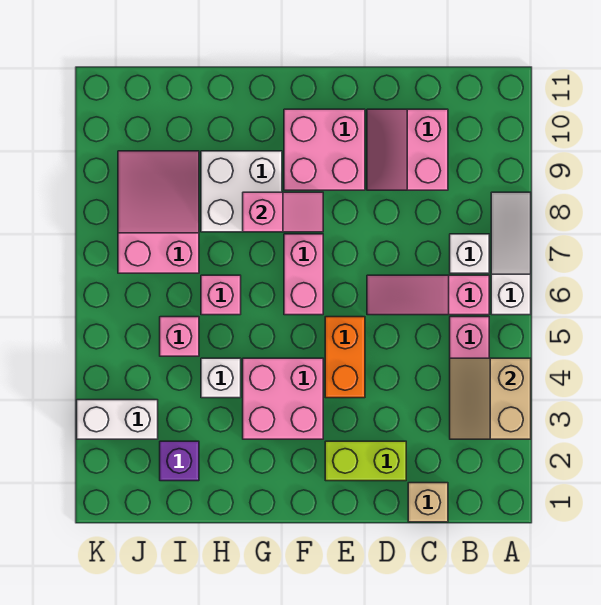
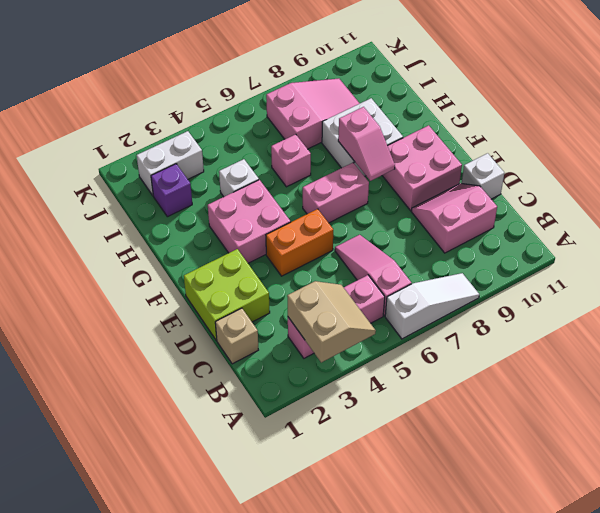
tan slope A3:B4 level 2 top A -> tan slope A3:B4 level 2 top 3
white brick B7 level 1 -> white brick D11 level 1
lime brick D2:E2 level 1 -> lime brick D1:E2 level 1
pink brick I5 level 1 -> none
white brick J3:K3 level 1 -> white brick J2:J3 level 1

